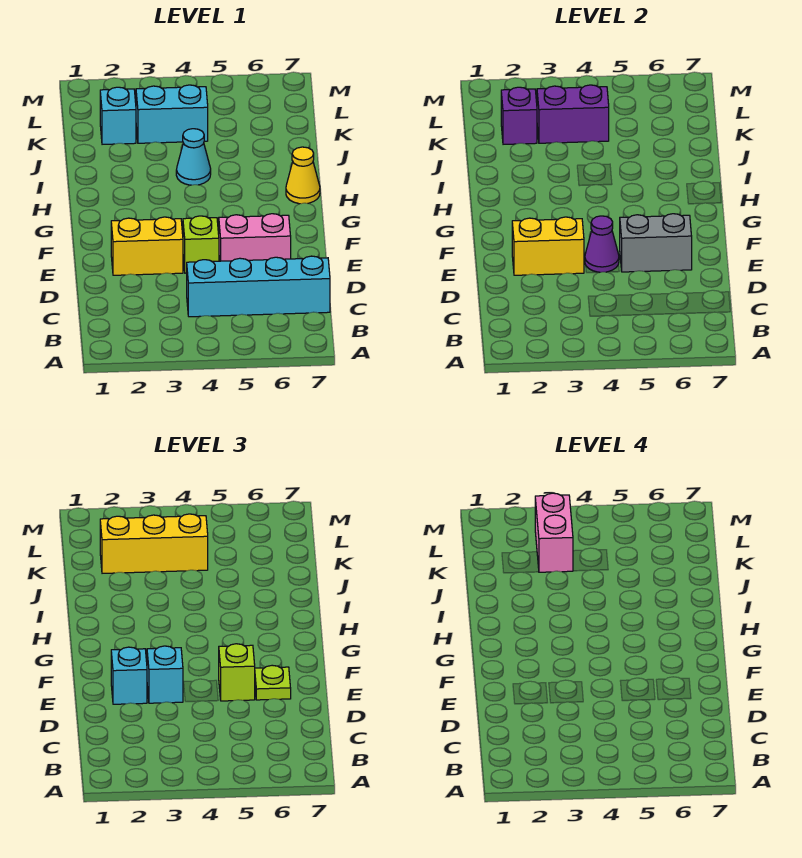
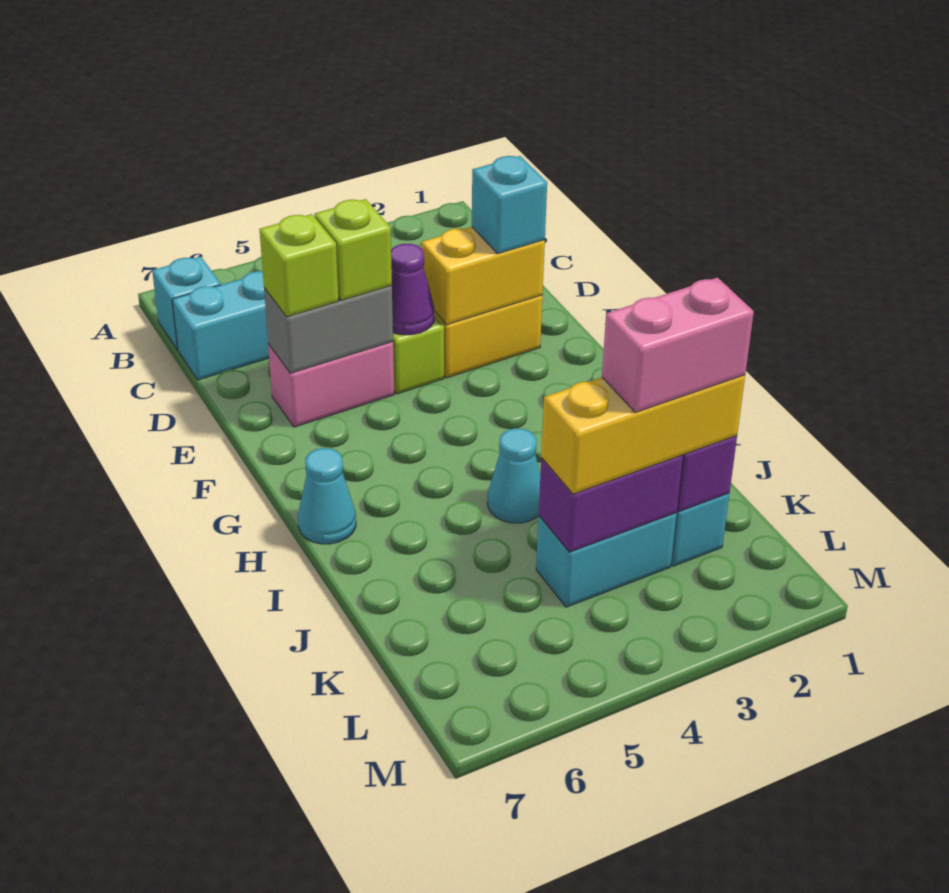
cyan brick E3 level 3 -> cyan brick B7 level 1
lime plate E6 level 3 -> lime brick E6 level 3
yellow cone H7 level 1 -> cyan cone H7 level 1
pink brick K3:L3 level 4 -> pink brick K2:K3 level 4

